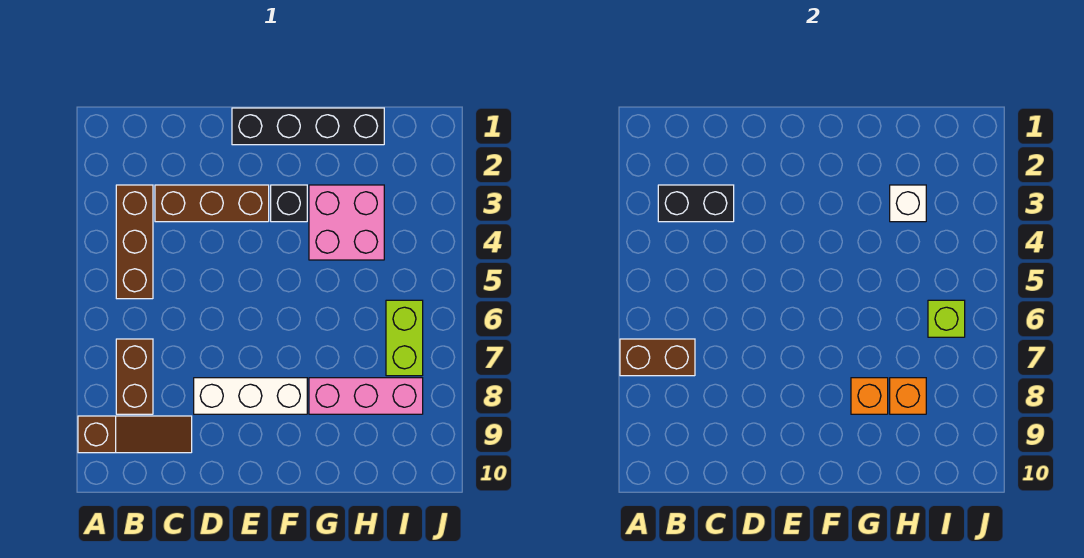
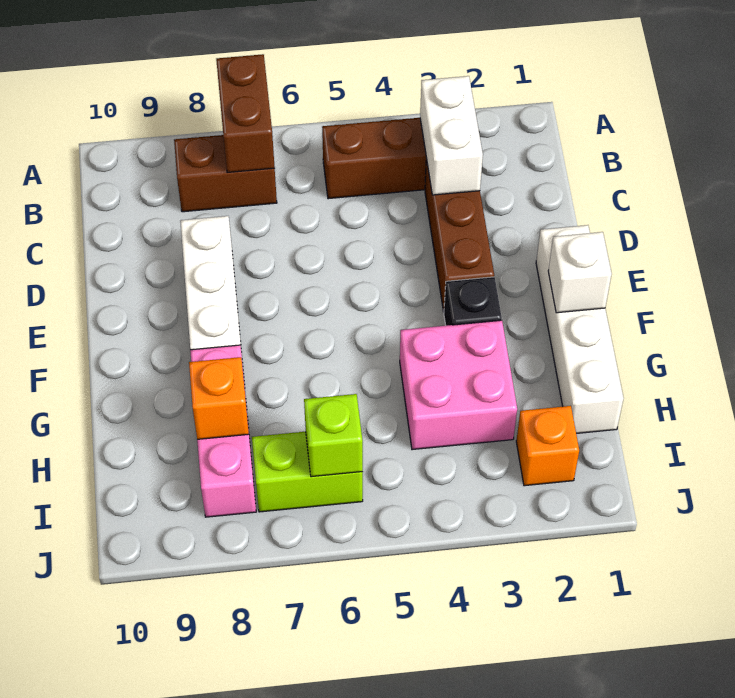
brown slope A9:C9 level 1 top A -> none
black brick B3:C3 level 2 -> white brick B3:C3 level 2
black brick E1:H1 level 1 -> white brick E1:H1 level 1
orange brick G8 level 2 -> orange brick I2 level 1
white brick H3 level 2 -> white brick F1 level 2

